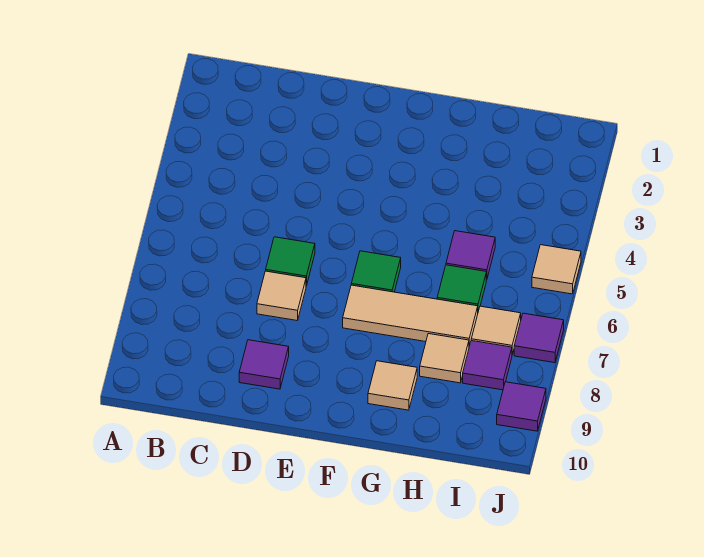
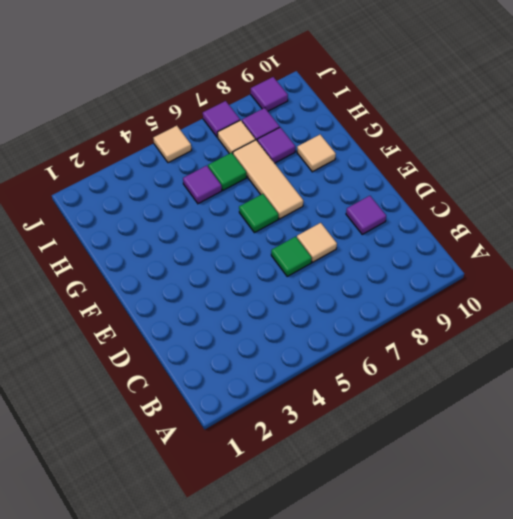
tan tile H8 level 1 -> purple tile H8 level 1

